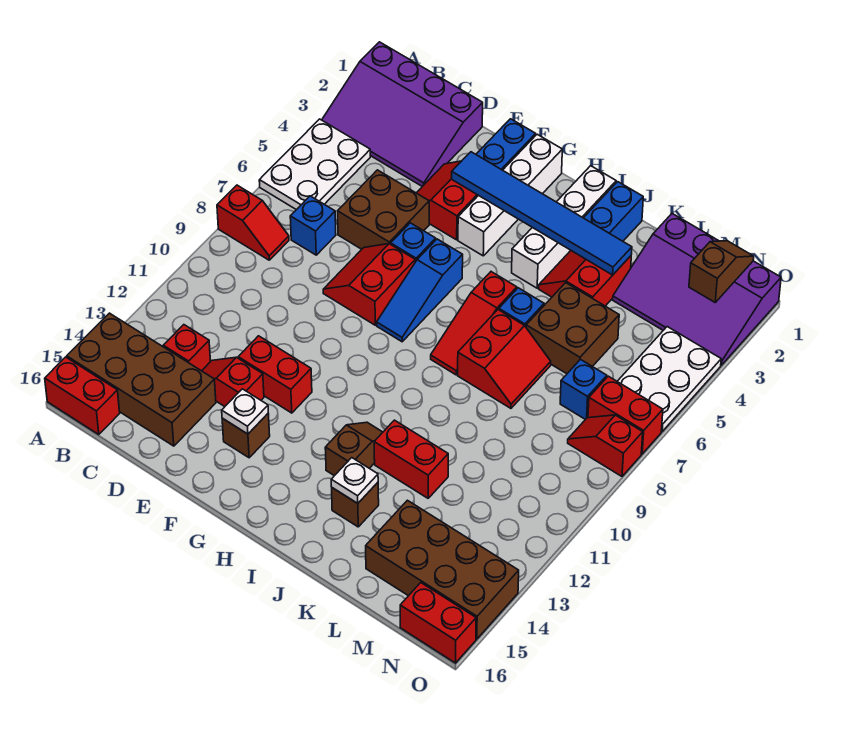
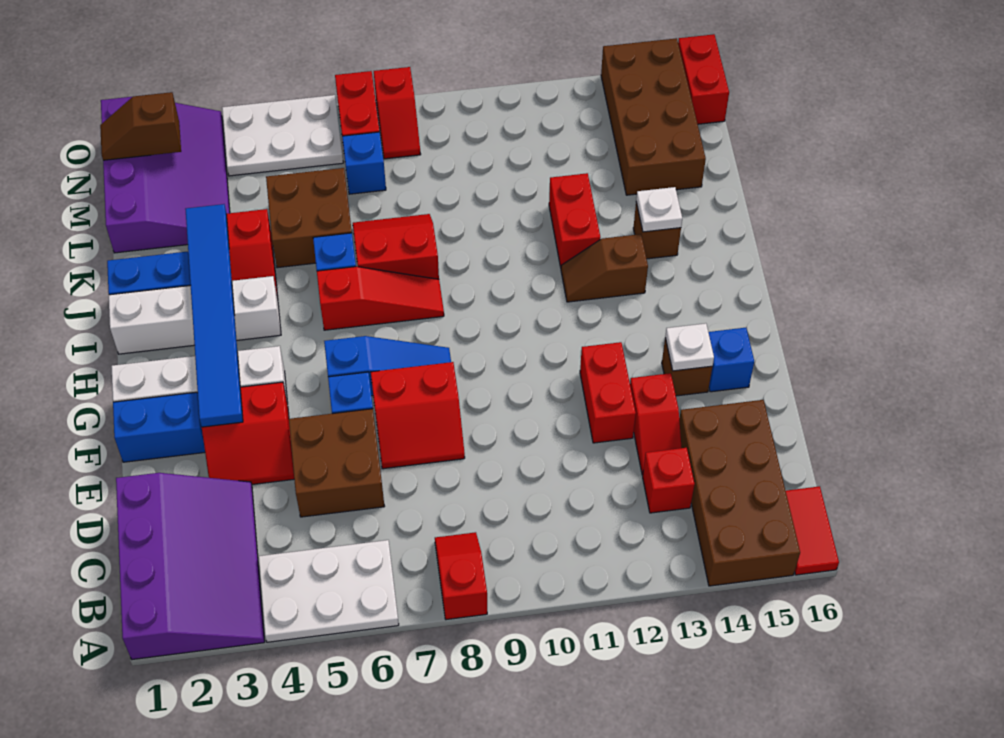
red brick A16:B16 level 1 -> red tile A16:B16 level 1
blue brick C7 level 1 -> blue brick F15 level 1

